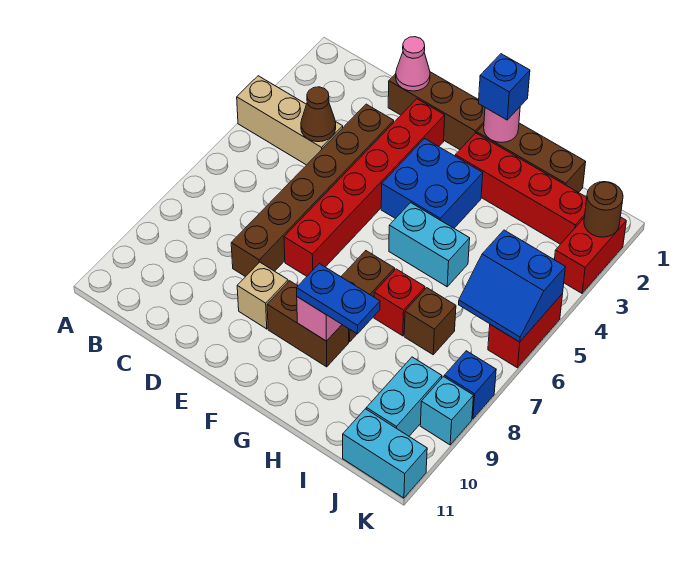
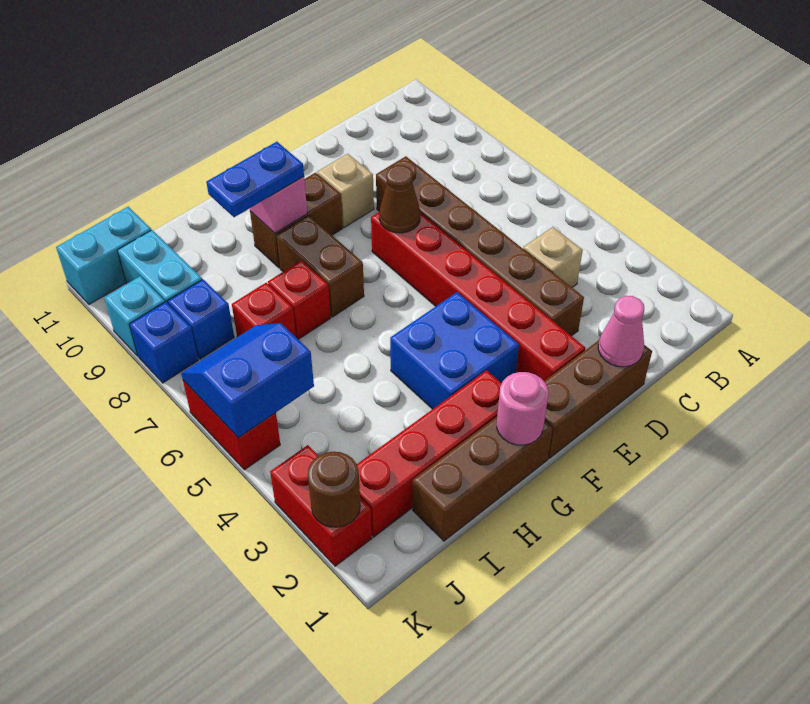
tan brick A4:C4 level 1 -> tan brick C4 level 1
brown cone C4 level 2 -> brown cone E7 level 2
blue brick G1 level 3 -> blue brick J8 level 1
cyan brick G5:H5 level 1 -> none
brown brick I7 level 1 -> red brick I7 level 1

